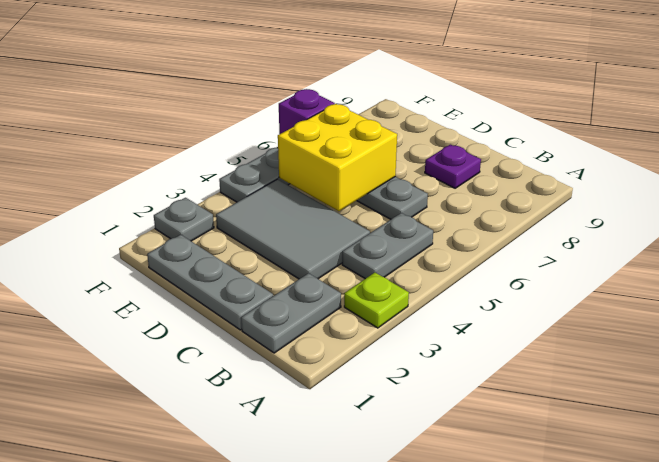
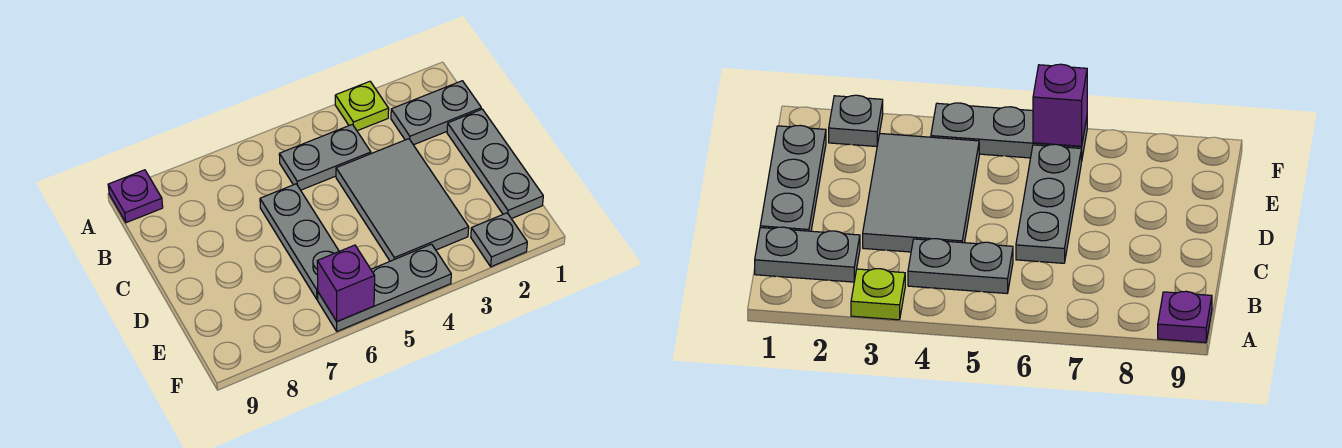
purple plate C8 level 1 -> purple plate A9 level 1
yellow brick D5:E6 level 2 -> none

